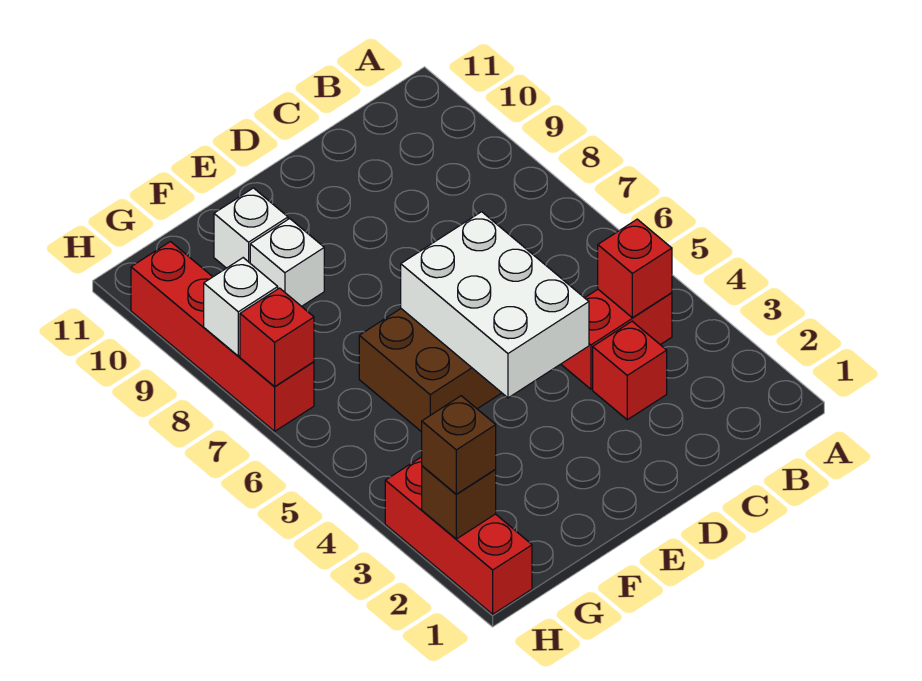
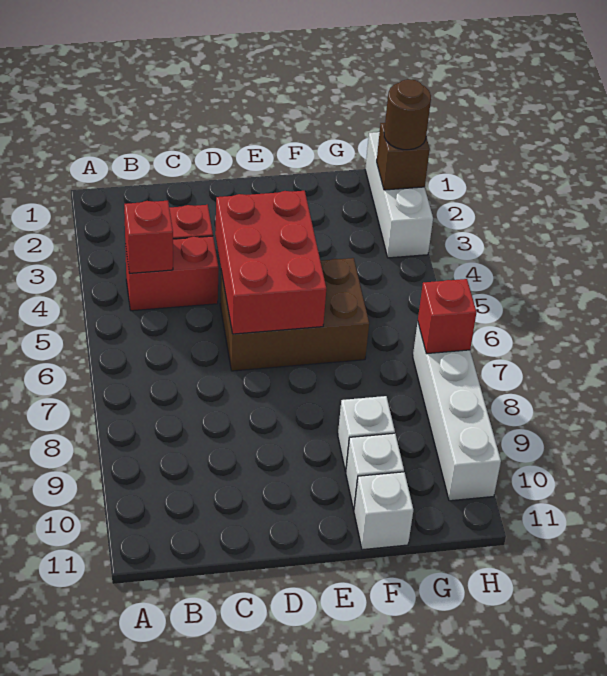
white brick D4:E6 level 2 -> red brick D4:E6 level 2
red brick H1:H3 level 1 -> white brick H1:H3 level 1
brown brick H2 level 3 -> brown round brick H2 level 3
red brick H7:H10 level 1 -> white brick H7:H10 level 1
white brick H8 level 2 -> white brick F11 level 1

